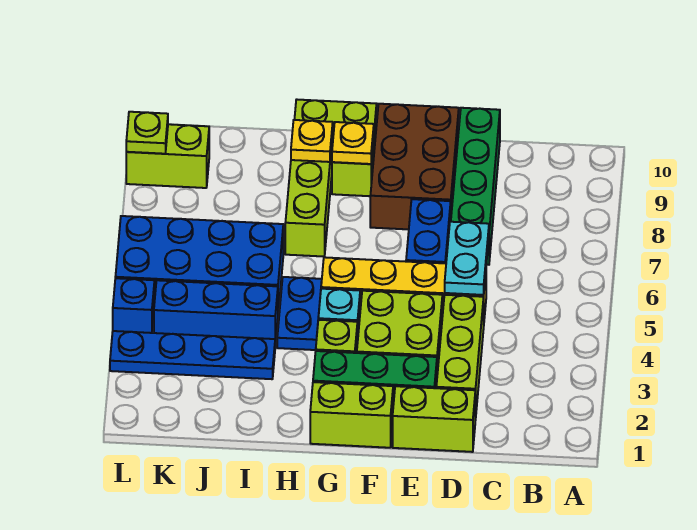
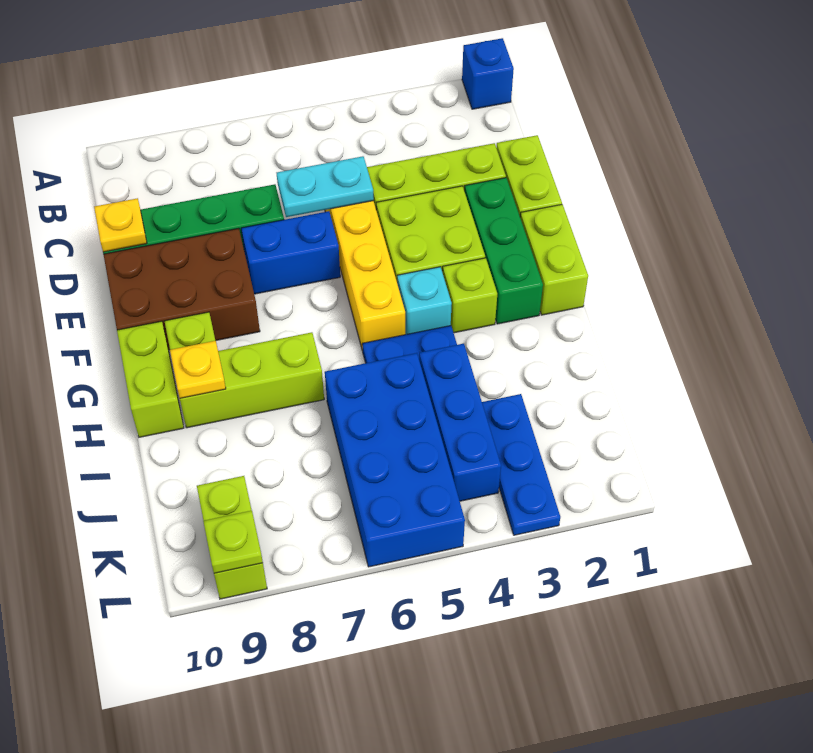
yellow plate G9 level 2 -> yellow plate D10 level 2
blue plate I3:L3 level 1 -> blue plate J3:L3 level 1
blue brick L4 level 1 -> blue brick A1 level 1

